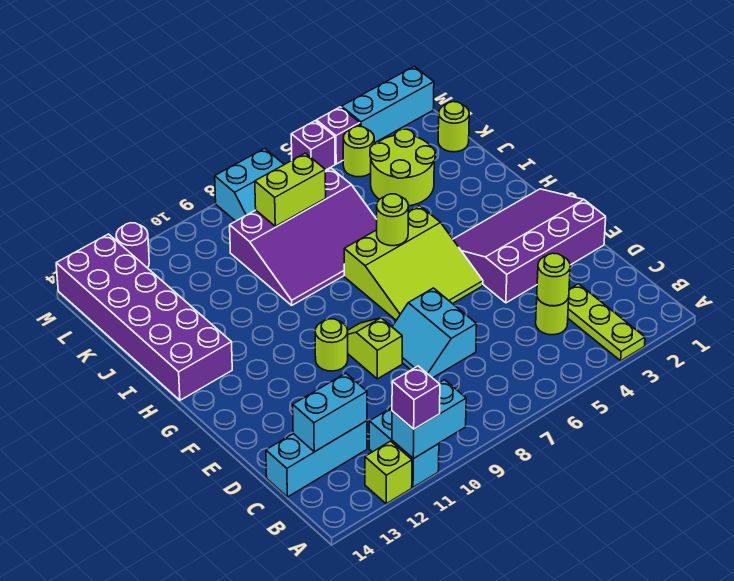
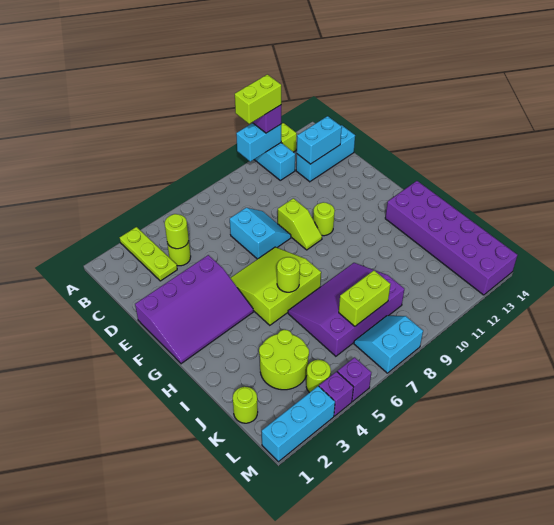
none -> lime brick A10:A11 level 4
purple round brick M12 level 1 -> none

